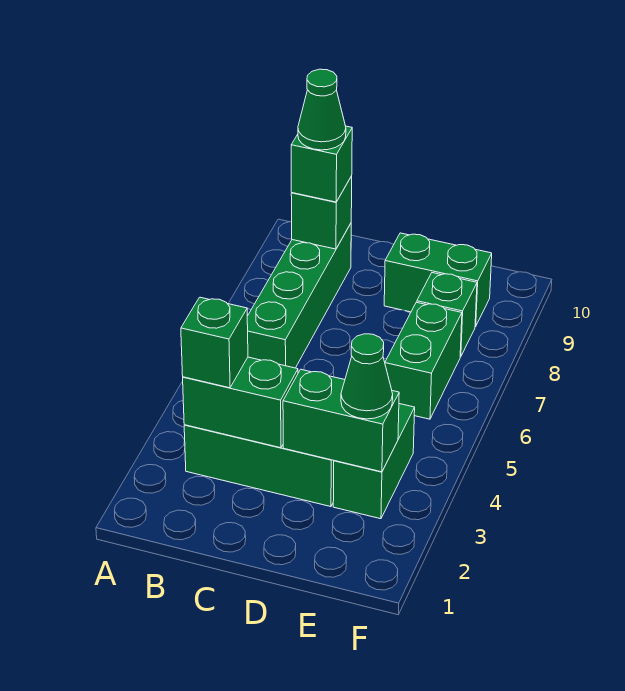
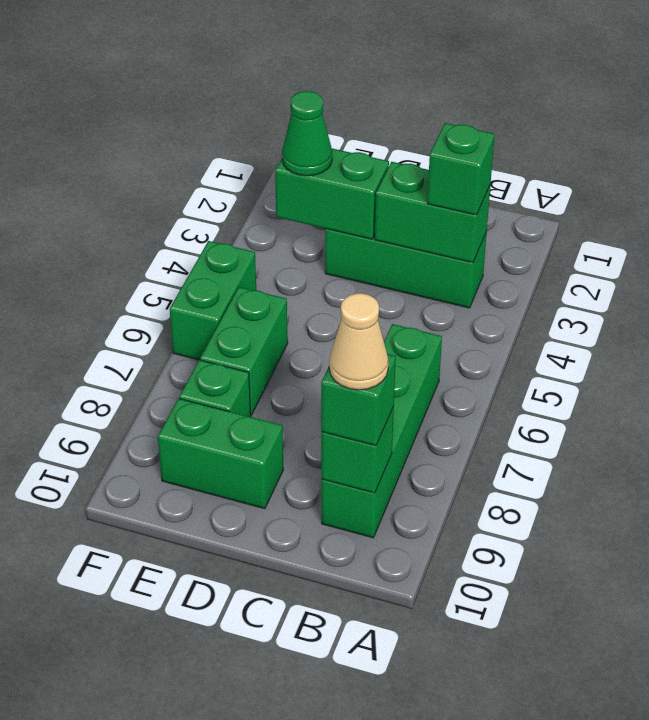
green cone B9 level 4 -> tan cone B9 level 4
green brick E3:E4 level 1 -> green brick F5:F6 level 1

